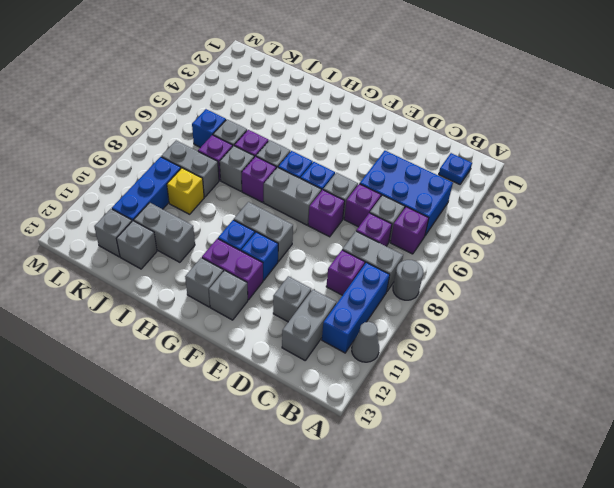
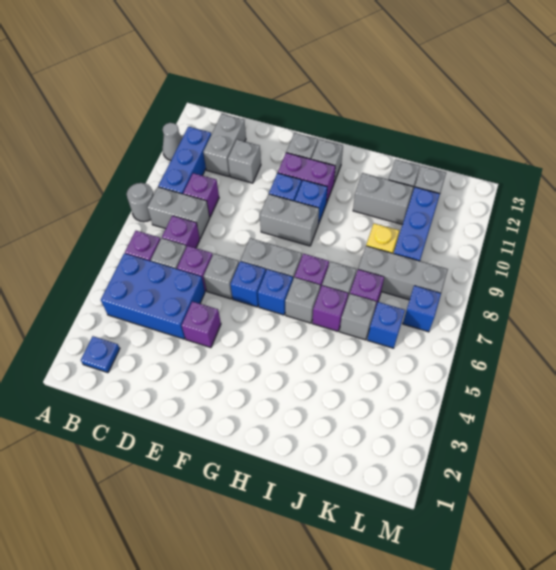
purple brick E7 level 1 -> purple brick E4 level 1
grey brick J8:K8 level 1 -> grey brick J8:L8 level 1
none -> blue brick L7 level 1

